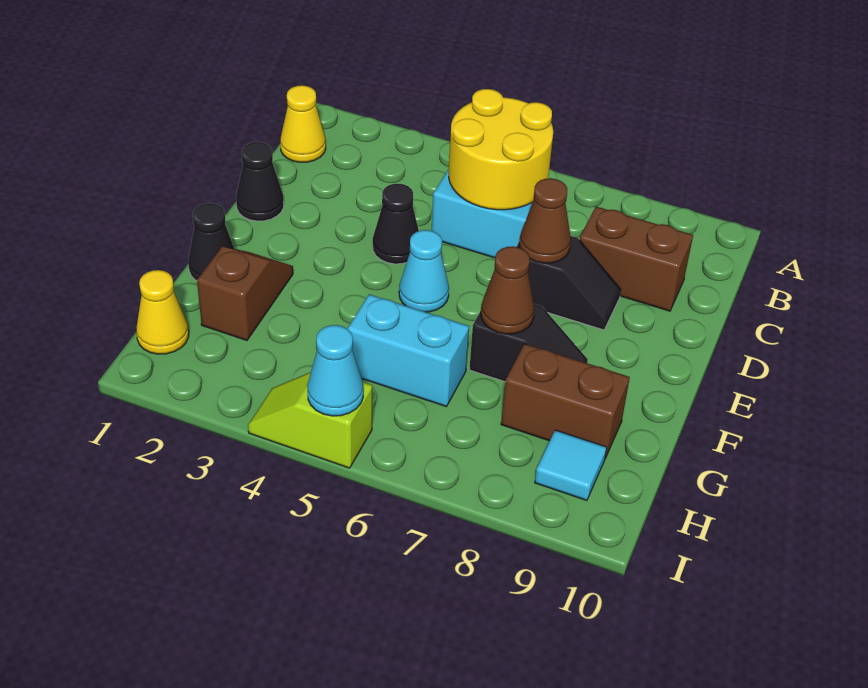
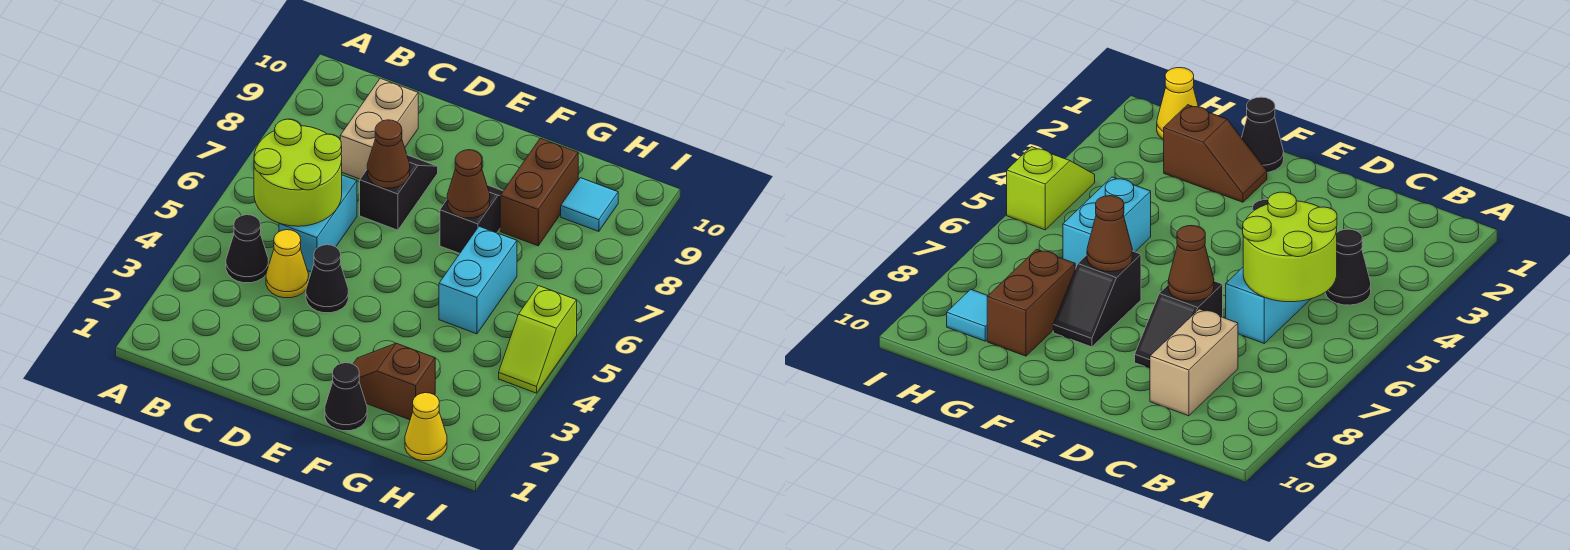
yellow cone B1 level 1 -> yellow cone C4 level 1
yellow round brick B5:C6 level 2 -> lime round brick B5:C6 level 2
brown brick C8:C9 level 1 -> tan brick C8:C9 level 1
black cone D1 level 1 -> black cone B4 level 1
cyan cone E5 level 1 -> none
cyan cone I5 level 2 -> none

